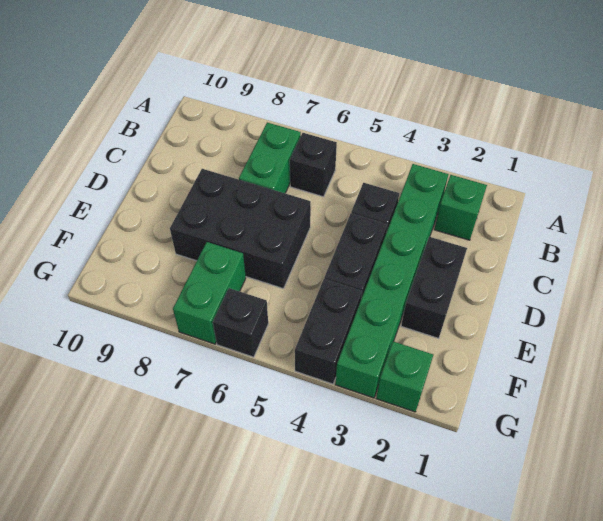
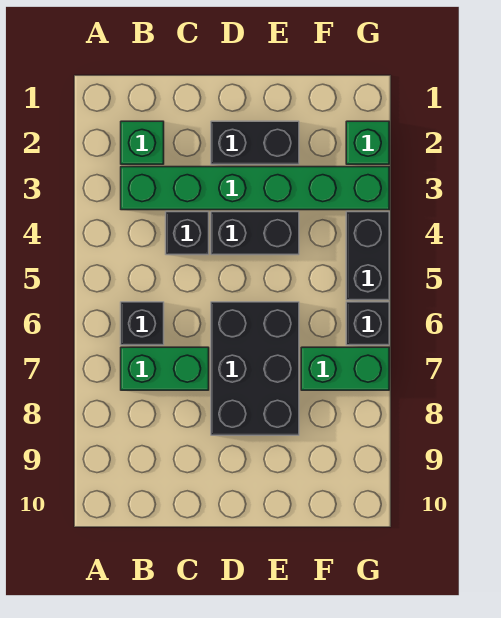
black brick F4:G4 level 1 -> black brick G4:G5 level 1

